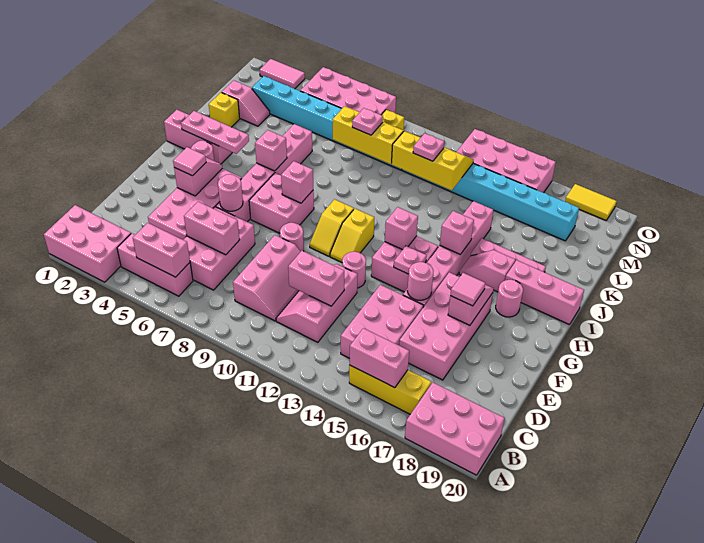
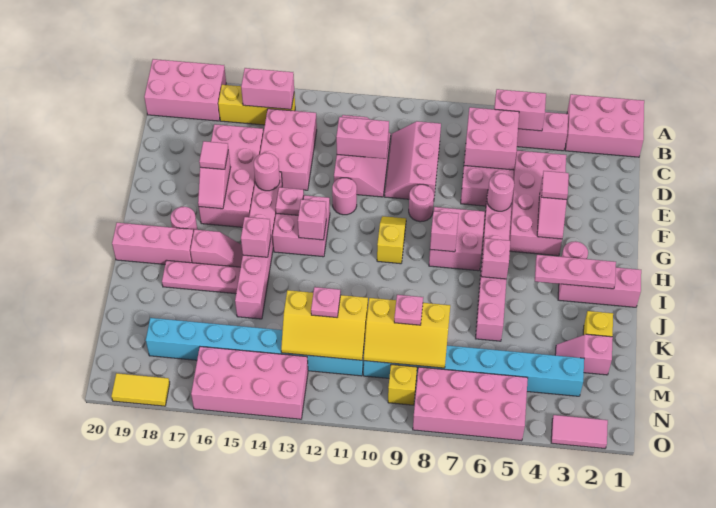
pink brick D6:D7 level 2 -> pink brick C6:D7 level 2
yellow slope G11:H11 level 1 top H -> none

